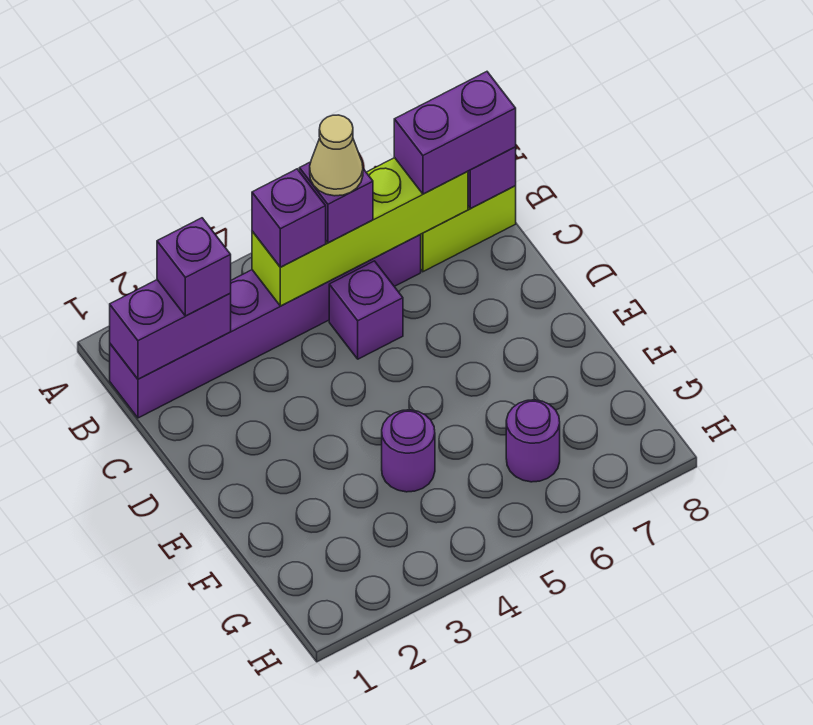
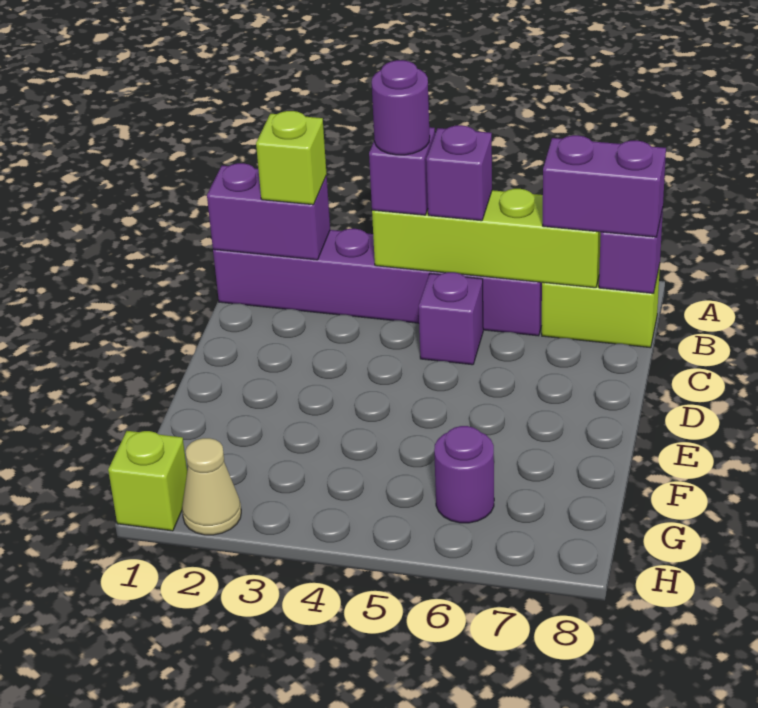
purple brick B2 level 3 -> lime brick B2 level 3
tan cone B5 level 4 -> tan cone H2 level 1
purple round brick F4 level 1 -> purple round brick B4 level 4
none -> lime brick H1 level 1

